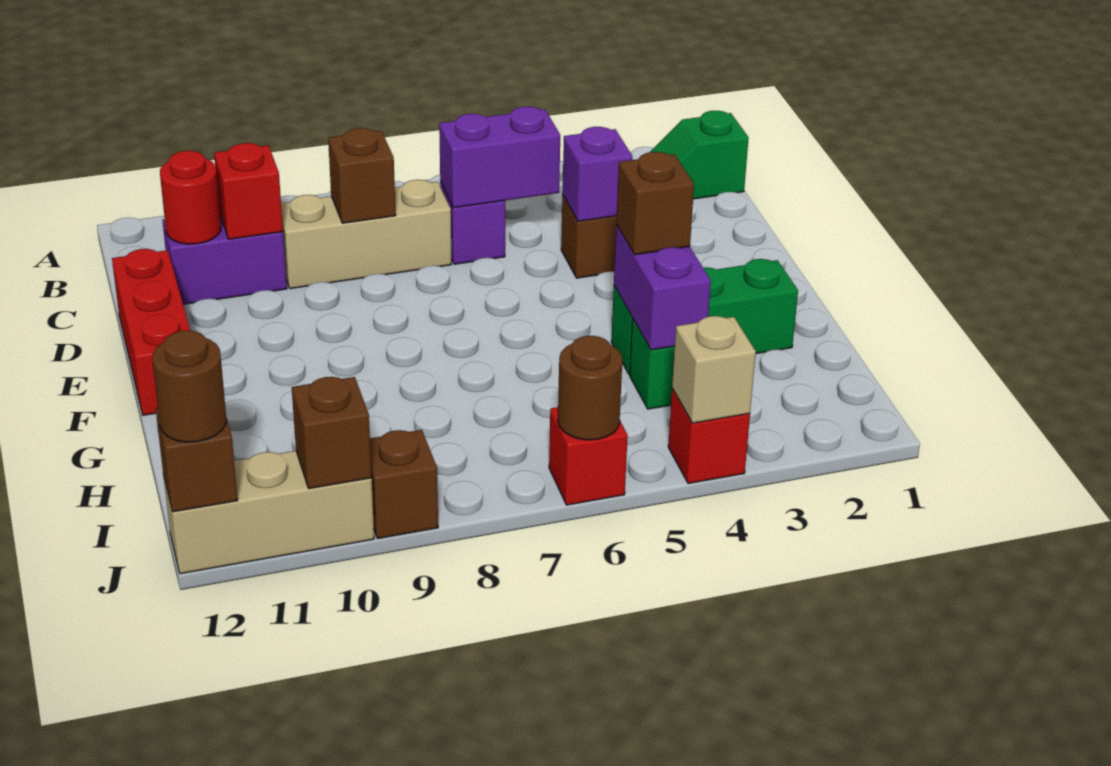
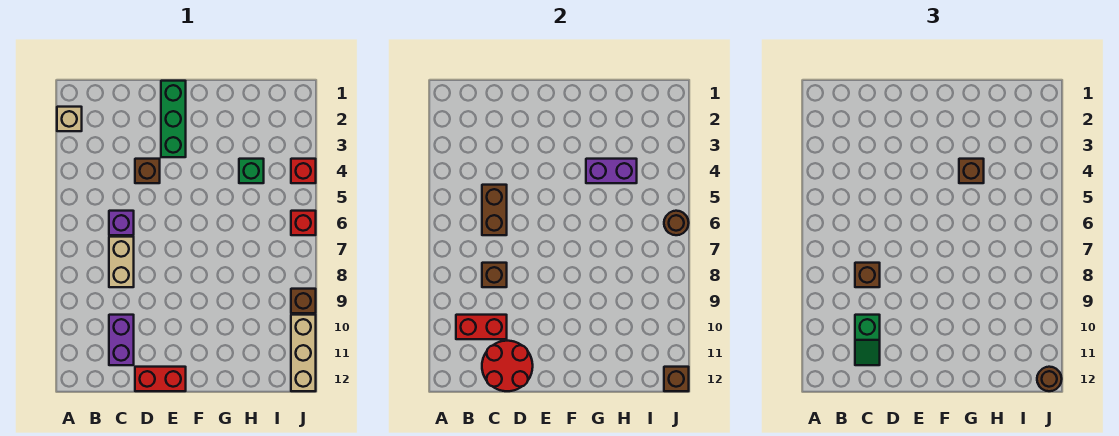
green slope B1:B2 level 1 top 1 -> green slope C10:C11 level 3 top 10
purple brick C5:C6 level 2 -> brown brick C5:C6 level 2
tan brick C7:C9 level 1 -> tan brick C7:C8 level 1
red brick C10 level 2 -> red brick B10:C10 level 2
red round brick C11 level 2 -> red round brick C11:D12 level 2
purple brick D4 level 2 -> none
red brick D12:F12 level 1 -> red brick D12:E12 level 1
green brick G2:G4 level 1 -> green brick E1:E3 level 1
tan brick J4 level 2 -> tan brick A2 level 1
brown brick J10 level 2 -> brown brick C8 level 3

